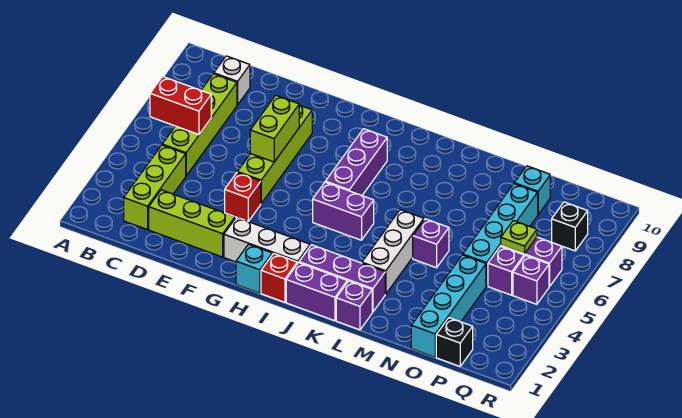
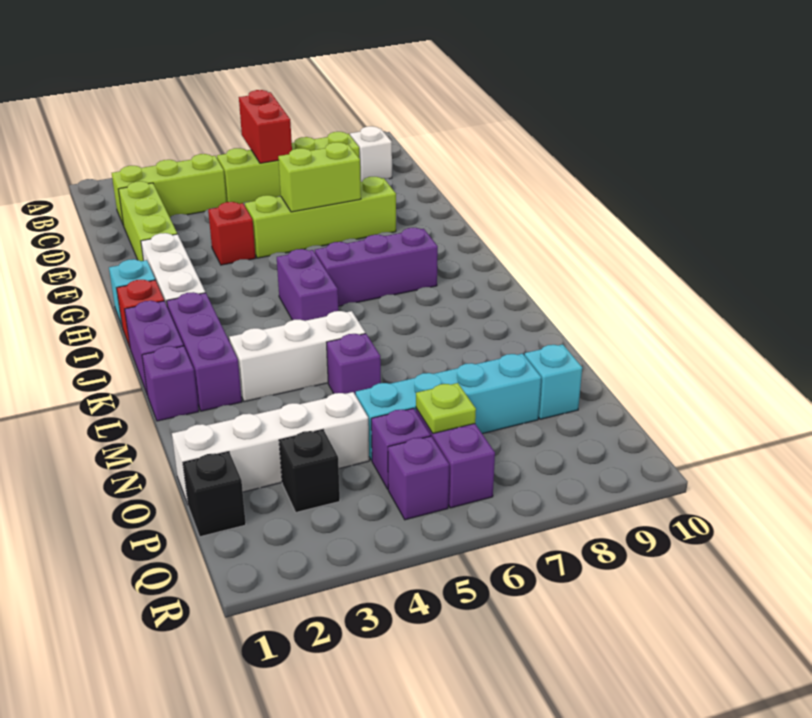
cyan brick O1:O4 level 1 -> white brick O1:O4 level 1
black brick Q8 level 1 -> black brick P3 level 1

